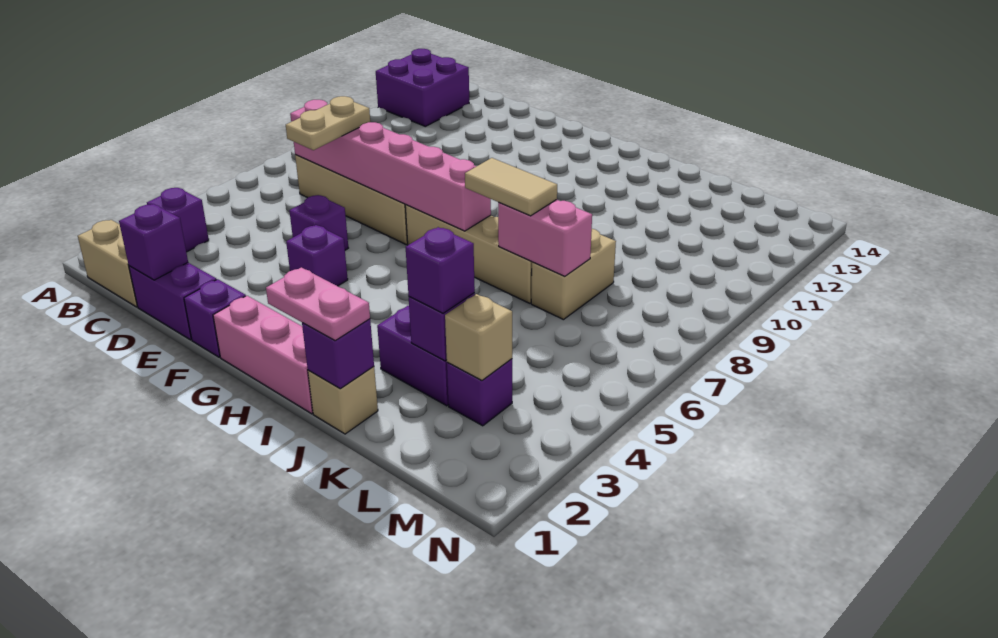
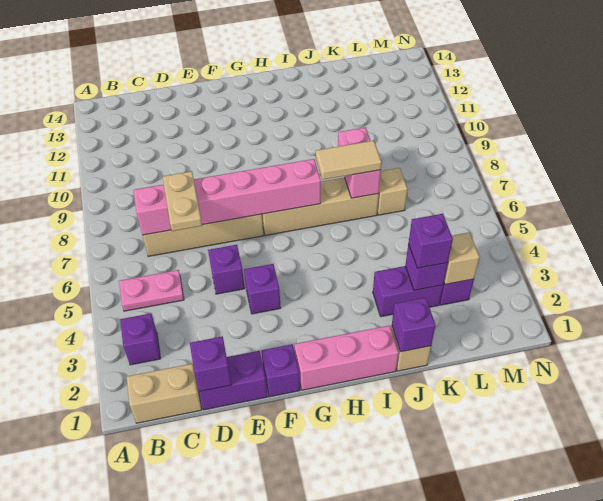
purple brick A12:B13 level 1 -> none
pink plate I1:J1 level 3 -> pink plate B5:C5 level 1
pink brick J7:K7 level 2 -> pink brick J7:J8 level 2
tan brick K7:K8 level 1 -> tan brick K7 level 1

